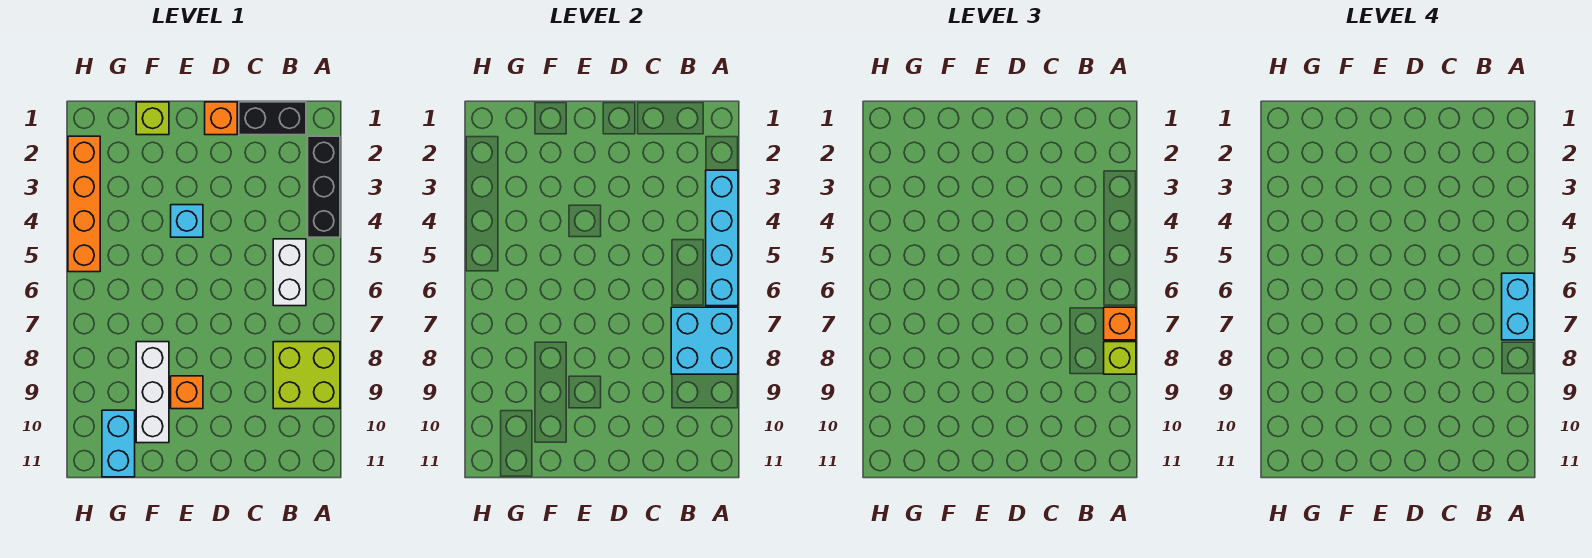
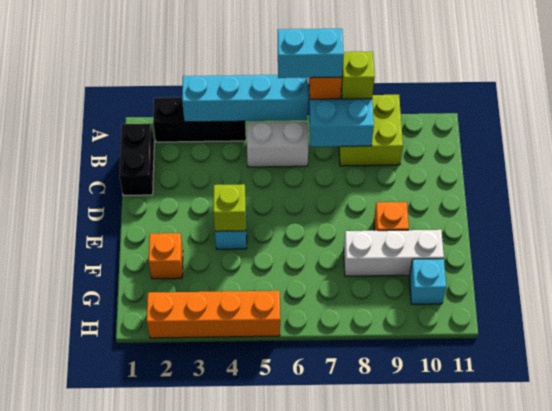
orange brick D1 level 1 -> orange brick F2 level 1
lime brick F1 level 1 -> lime brick E4 level 2
cyan brick G10:G11 level 1 -> cyan brick G10 level 1

